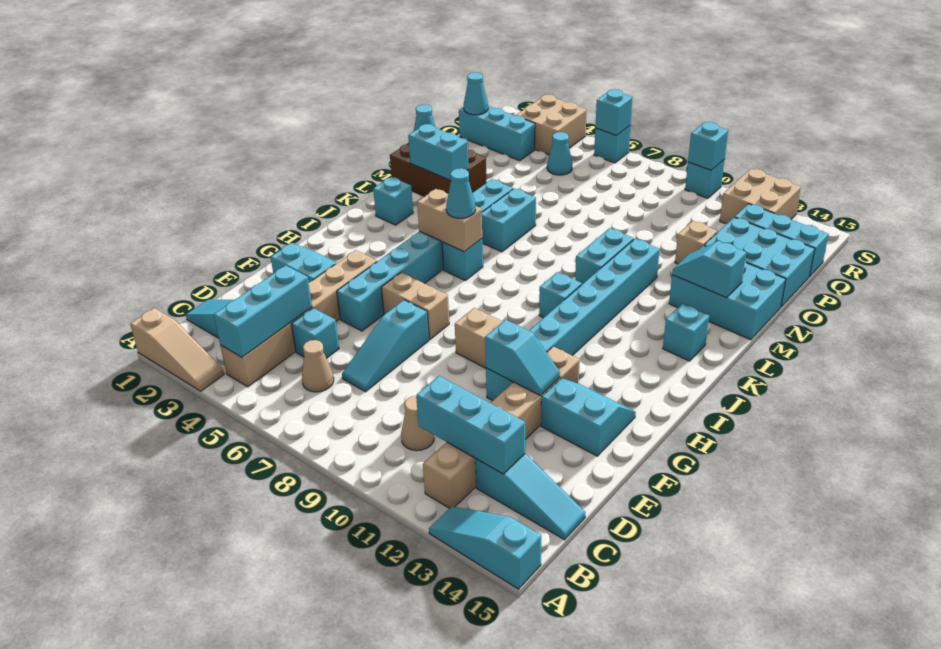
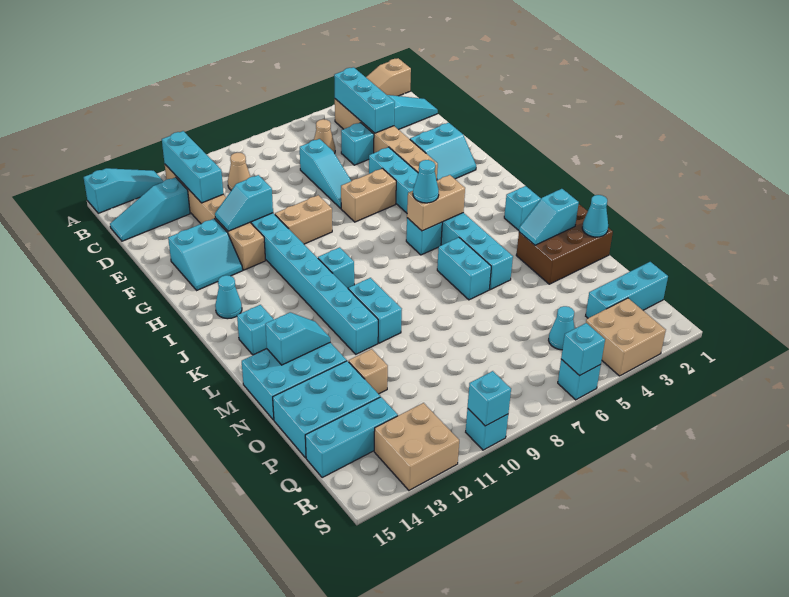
cyan brick C11:C13 level 2 -> cyan brick B12:D12 level 2
cyan slope D7:F7 level 1 top F -> cyan slope D7:F7 level 1 top D
cyan brick M2:M3 level 2 -> cyan slope M2:M3 level 2 top 2
cyan cone Q1 level 2 -> cyan cone I14 level 1

